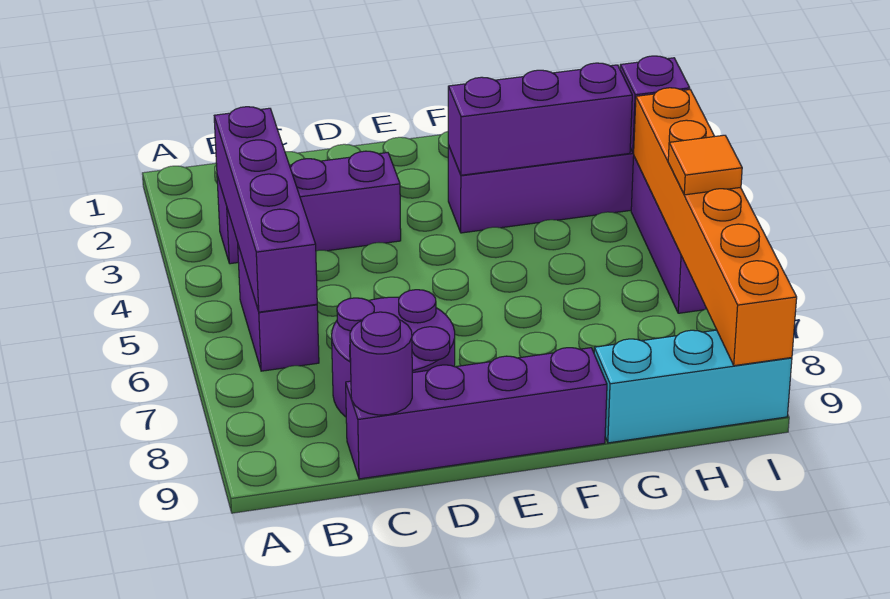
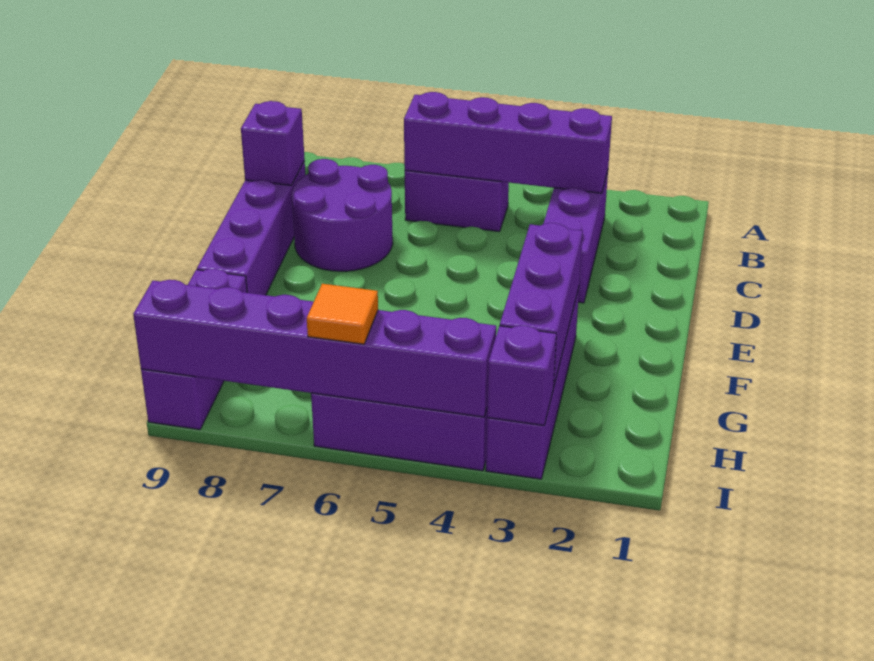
purple round brick C9 level 2 -> purple brick C9 level 2
cyan brick G9:I9 level 1 -> purple brick G9:I9 level 1
orange brick I4:I9 level 2 -> purple brick I4:I9 level 2

